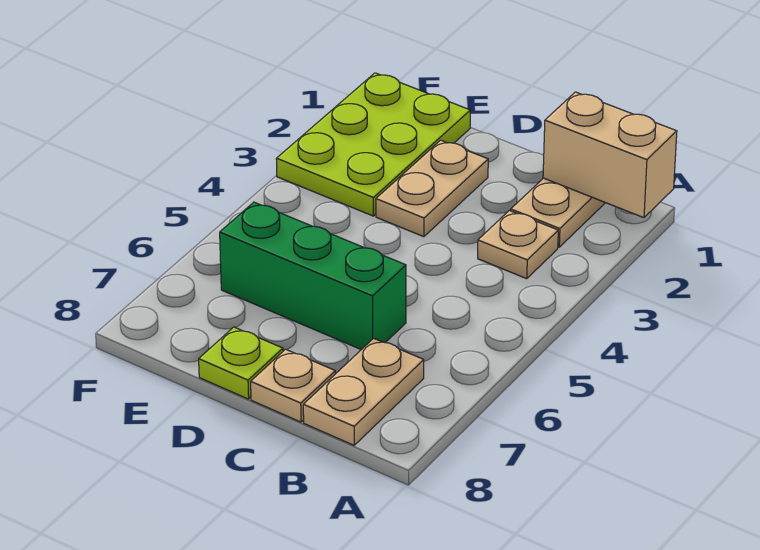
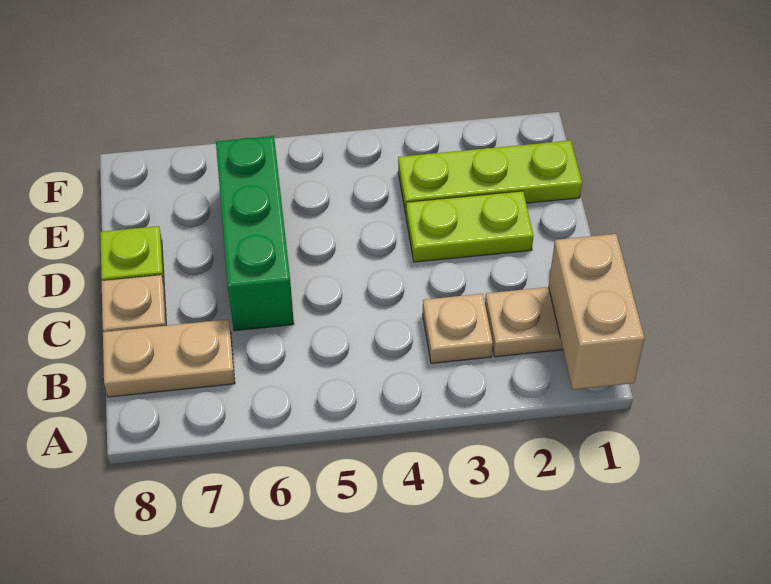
tan plate D2:D3 level 1 -> lime plate D2:D3 level 1
lime plate E1:F3 level 1 -> lime plate E1:E3 level 1

